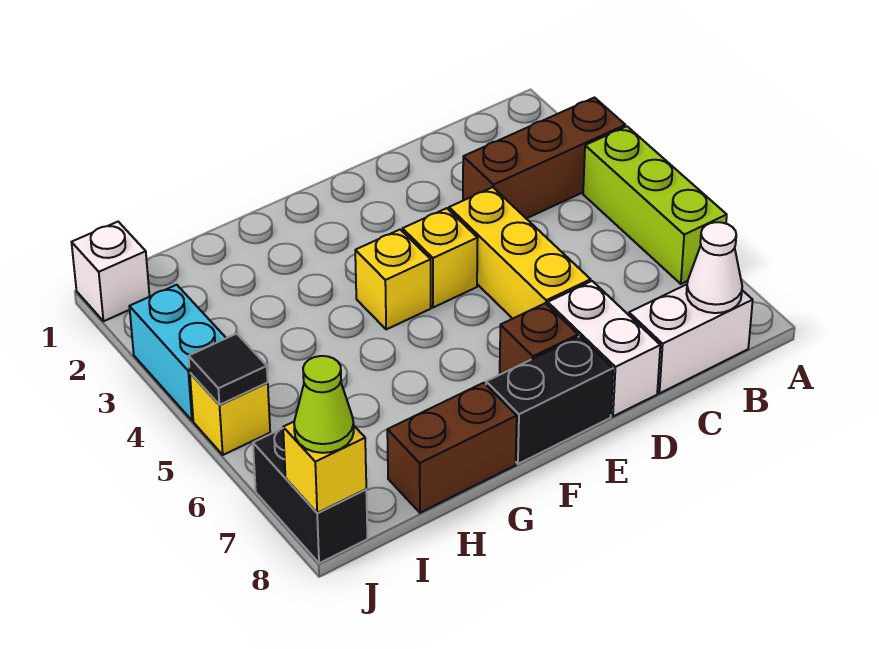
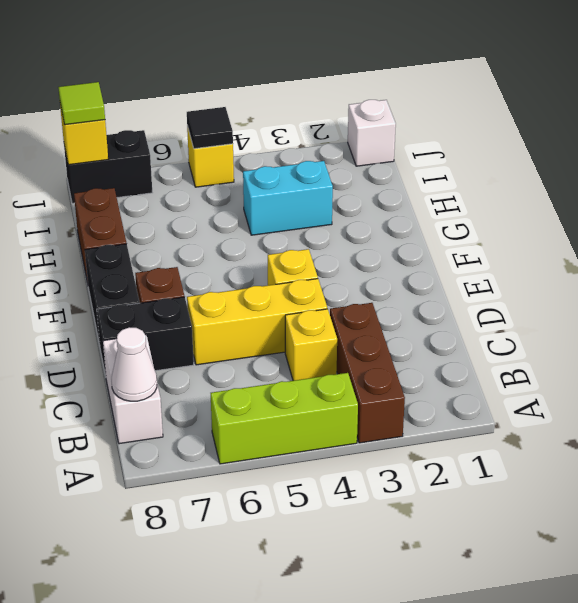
white brick D7:D8 level 1 -> black brick D7:D8 level 1
yellow brick F4 level 1 -> yellow brick C4 level 1
cyan brick J3:J4 level 1 -> cyan brick H3:H4 level 1
lime cone J8 level 3 -> lime tile J8 level 3

